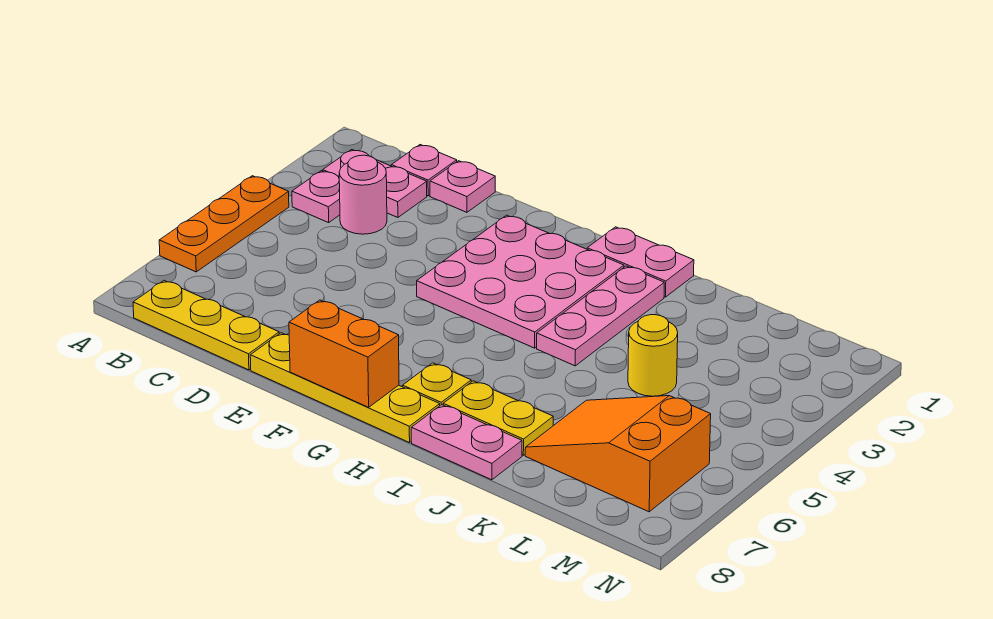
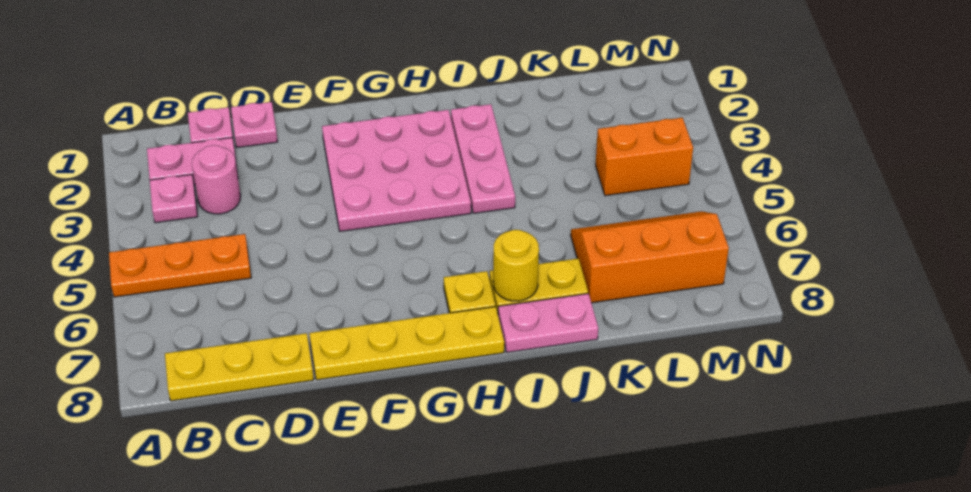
orange plate A4:A6 level 1 -> orange plate A5:C5 level 1
orange brick F8:G8 level 2 -> orange brick L4:M4 level 1
pink plate H1:I1 level 1 -> none
yellow round brick K4 level 1 -> yellow round brick I7 level 2
orange slope K6:M7 level 1 top M -> orange slope K6:M7 level 1 top 7

